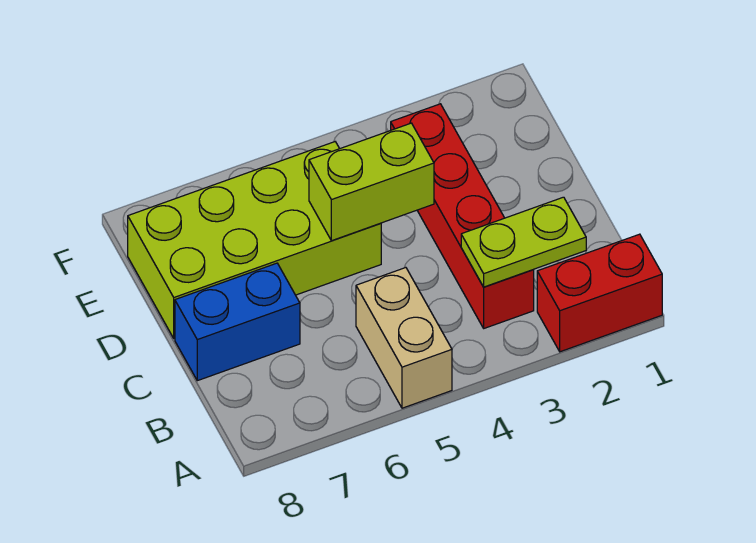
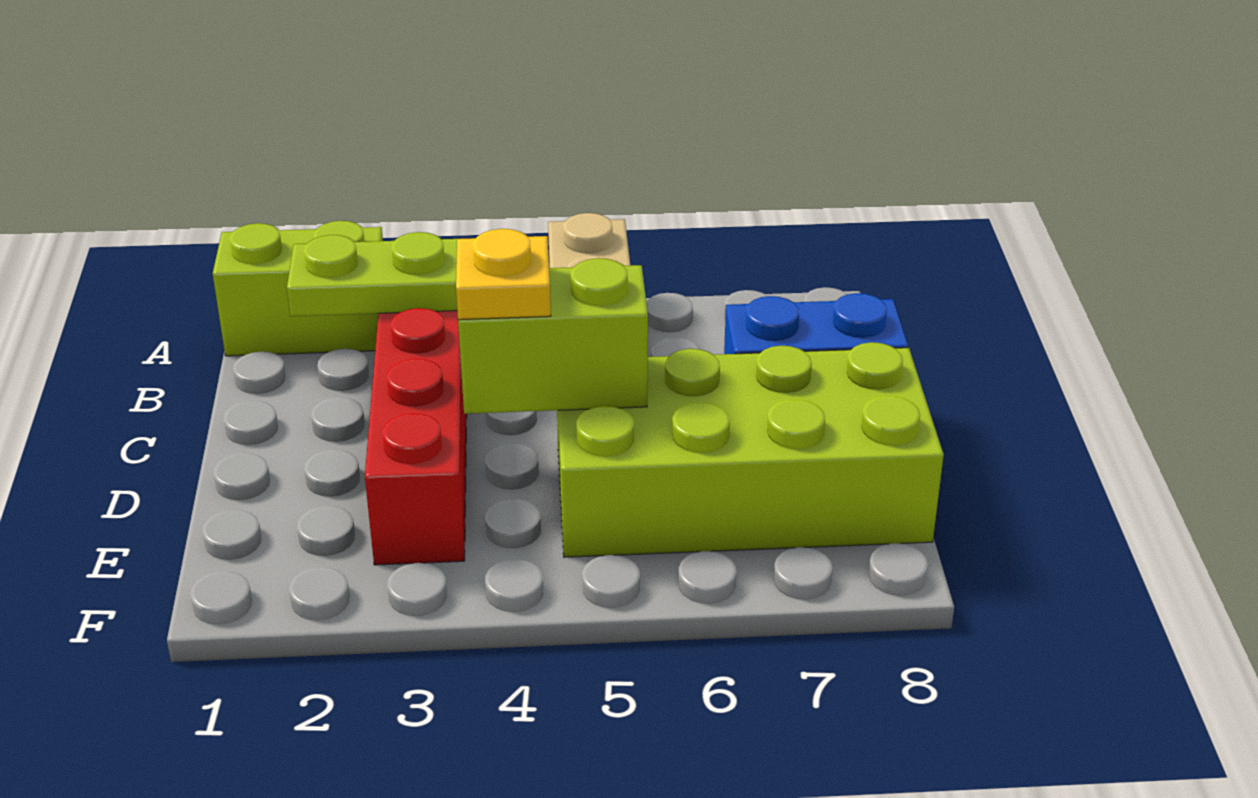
red brick A1:A2 level 1 -> lime brick A1:A2 level 1
none -> yellow plate D4 level 3

